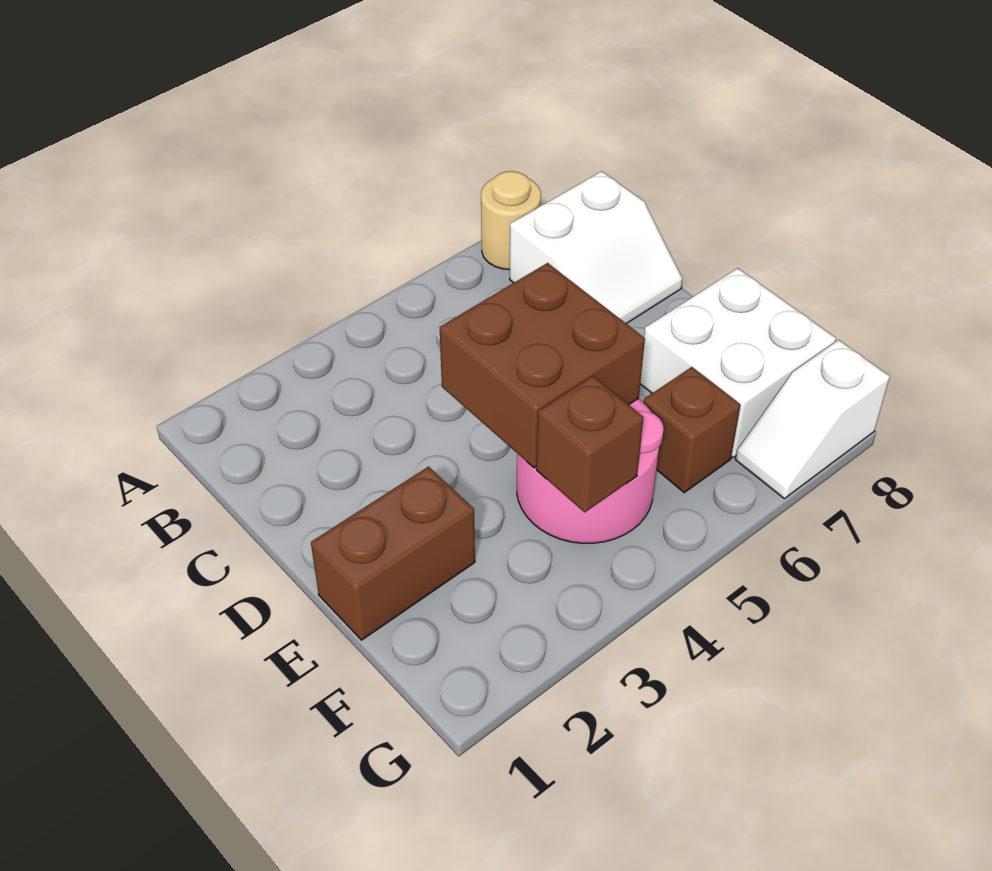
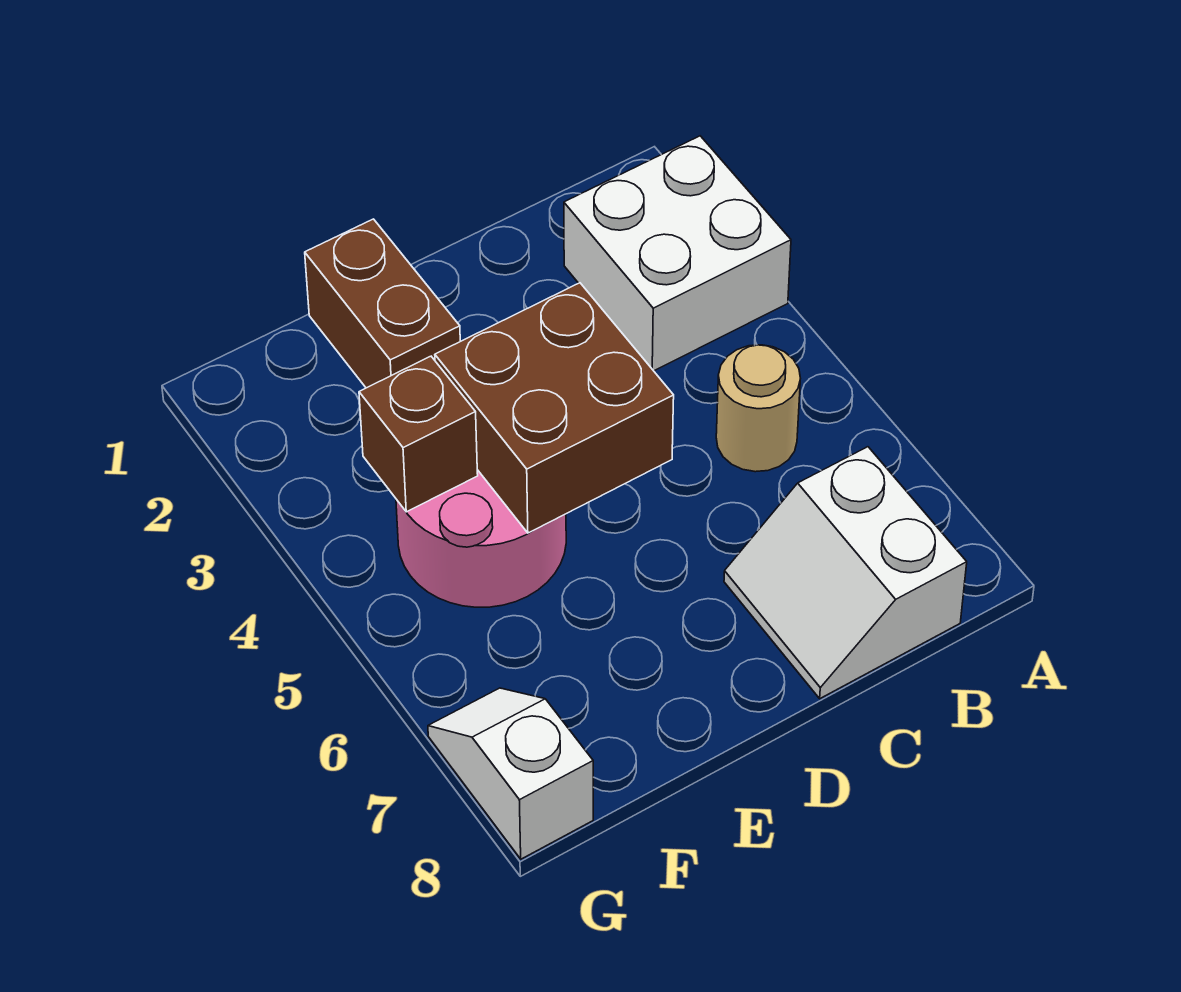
tan round brick A7 level 1 -> tan round brick B5 level 1
white brick E7:F8 level 1 -> white brick A2:B3 level 1
brown brick F6 level 1 -> none

